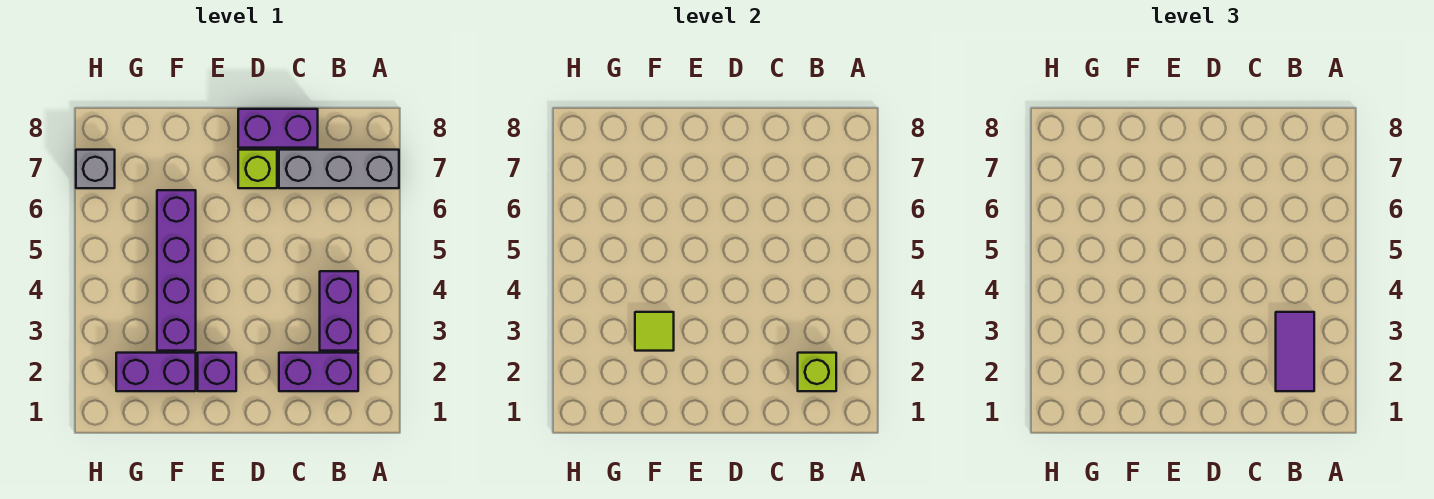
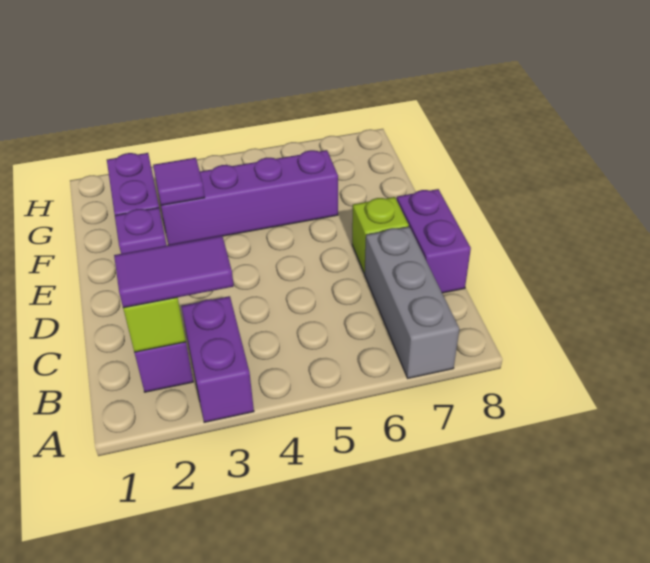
purple brick B3:B4 level 1 -> purple brick A3:B3 level 1
lime tile F3 level 2 -> purple tile F3 level 2
grey brick H7 level 1 -> none

